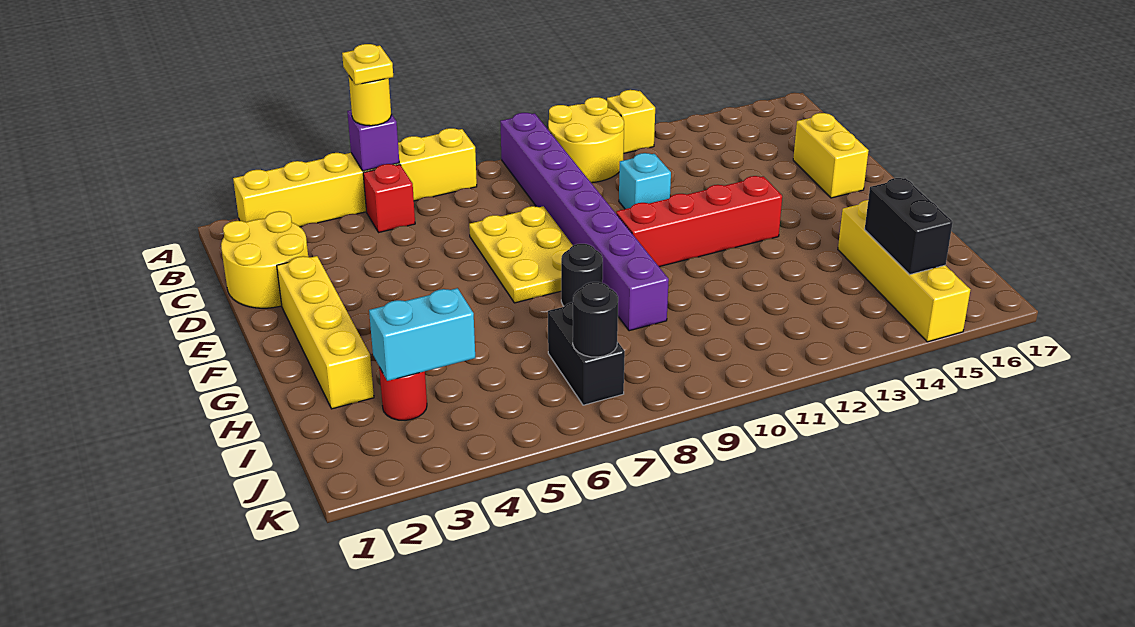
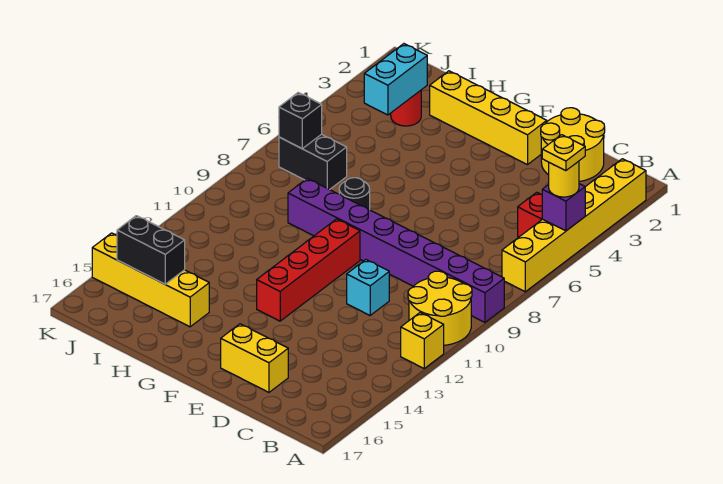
yellow plate D7:F8 level 1 -> none
black round brick J7 level 2 -> black brick J7 level 2

